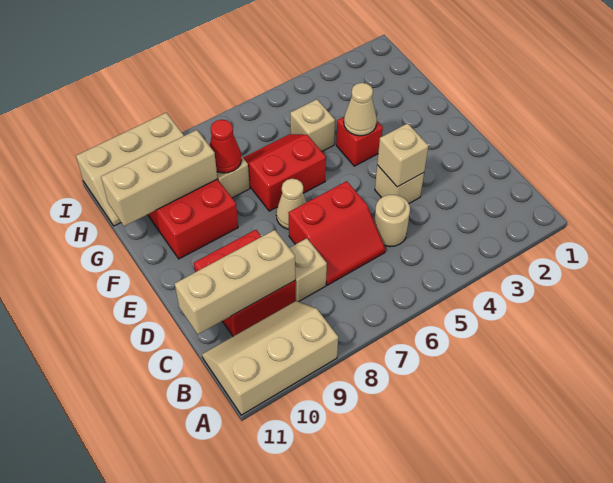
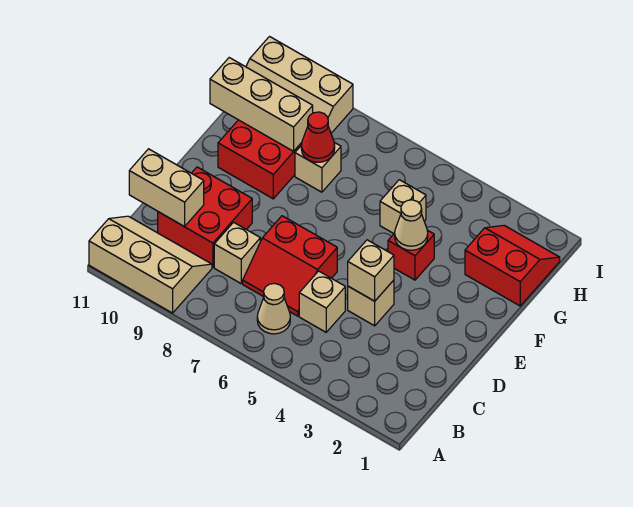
tan round brick C5 level 1 -> tan brick C5 level 1
tan brick C9:C11 level 2 -> tan brick C10:C11 level 2
tan cone E7 level 1 -> tan cone B6 level 1
red slope F6:G7 level 1 top F -> red slope G1:H2 level 1 top G

